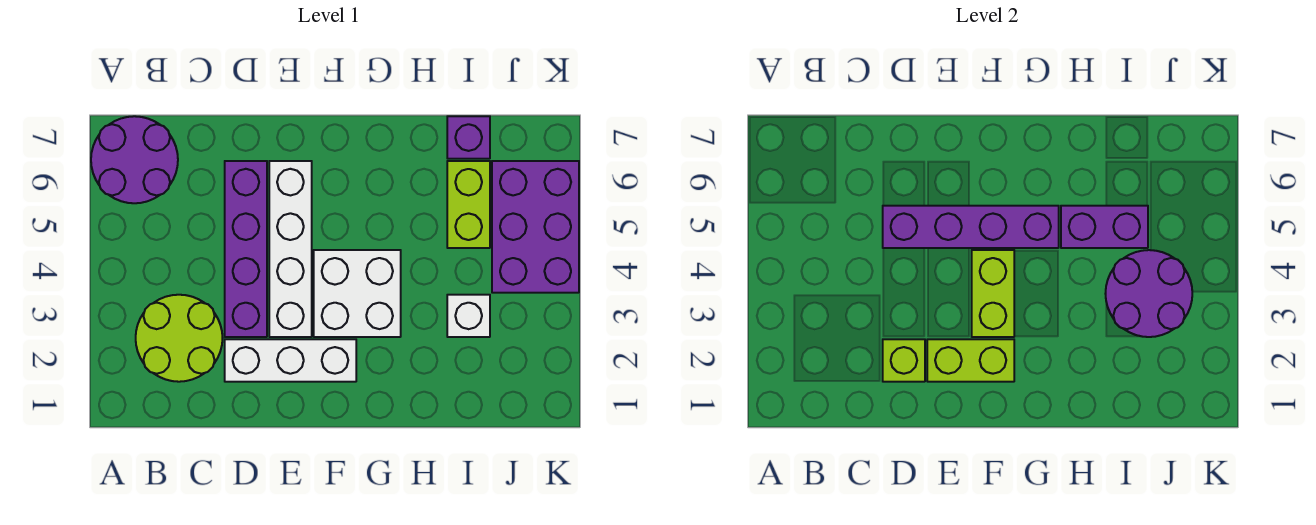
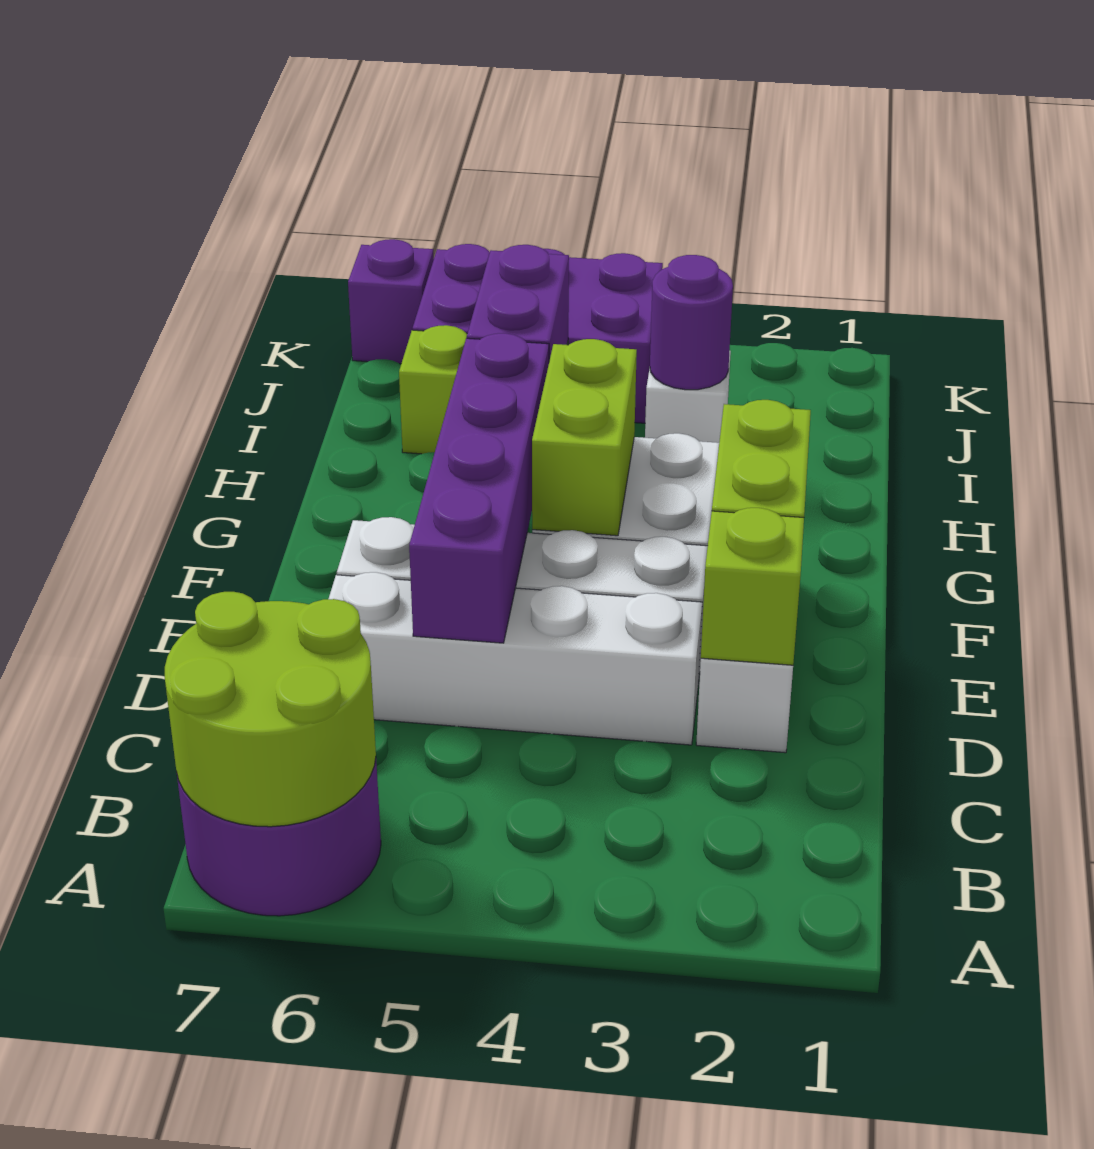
lime round brick B2:C3 level 1 -> lime round brick A6:B7 level 2
purple brick D3:D6 level 1 -> white brick D3:D6 level 1
lime brick F3:F4 level 2 -> lime brick F4:G4 level 2
purple round brick I3:J4 level 2 -> purple round brick I3 level 2
purple brick I7 level 1 -> purple brick K7 level 1

